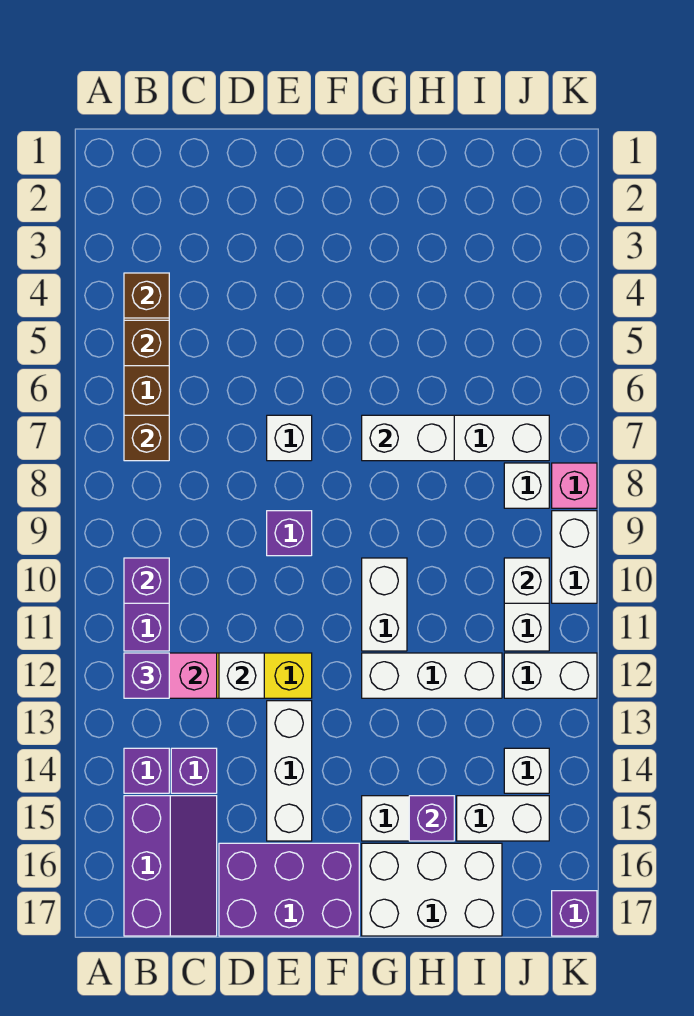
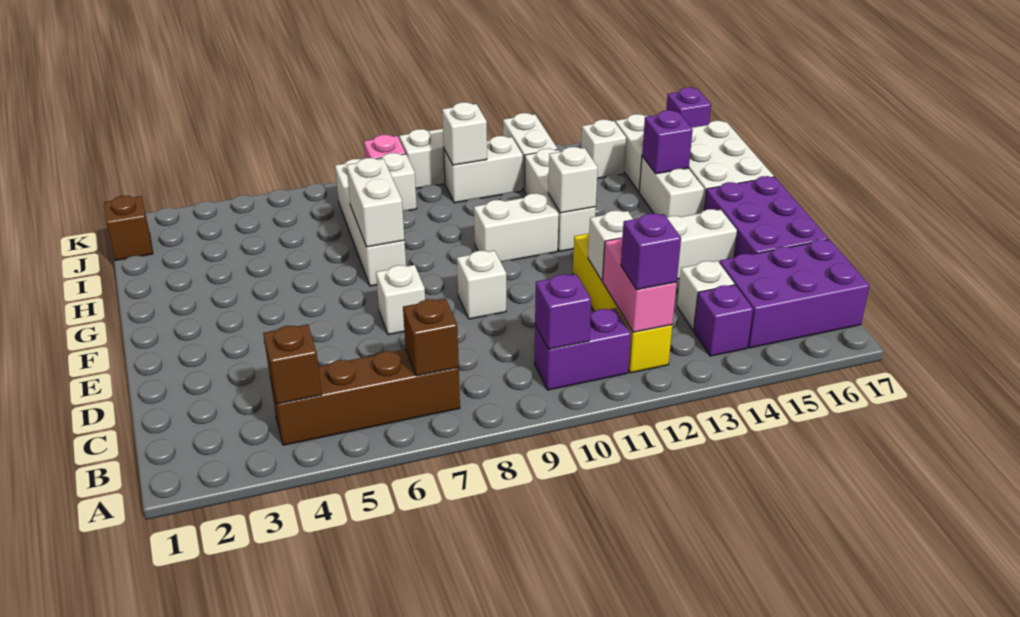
brown brick B5 level 2 -> brown brick J1 level 1
purple slope B15:C17 level 1 top B -> purple brick B15:C17 level 1
purple brick C14 level 1 -> white brick C14 level 1
purple brick E9 level 1 -> white brick E9 level 1
none -> white brick G12 level 2

